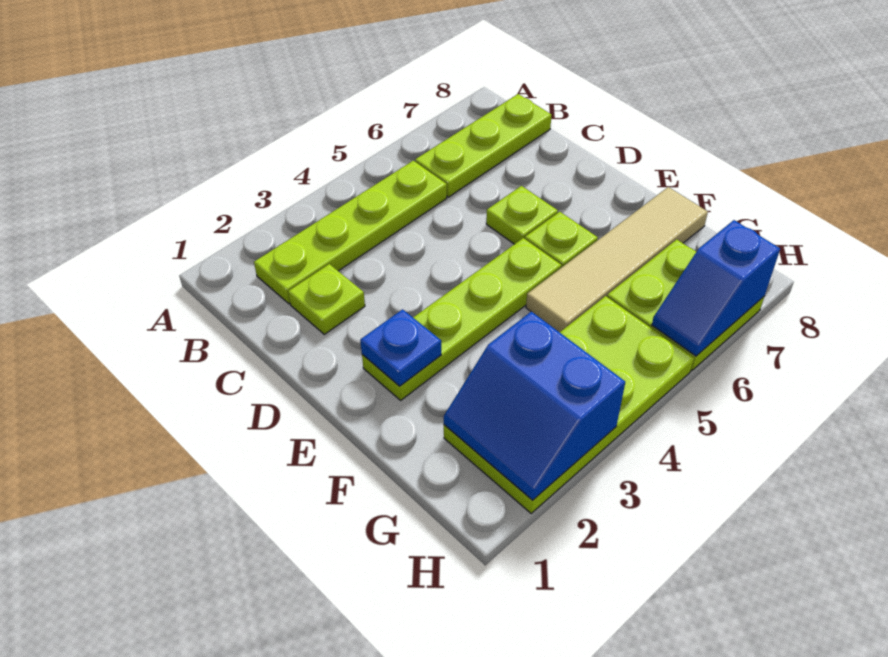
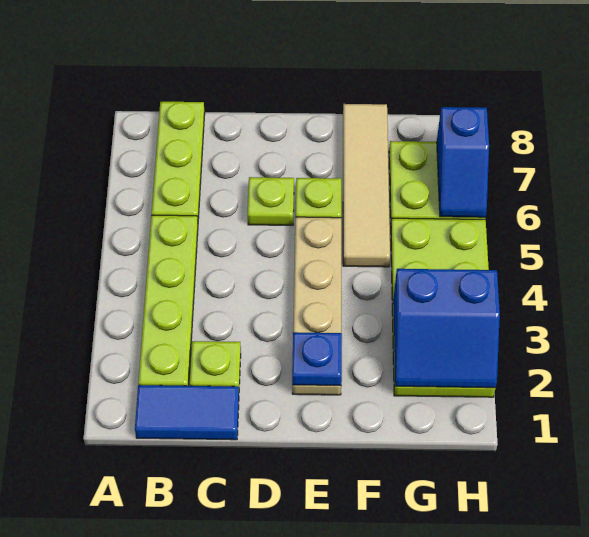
none -> blue tile B1:C1 level 1
lime plate E2:E5 level 1 -> tan plate E2:E5 level 1

